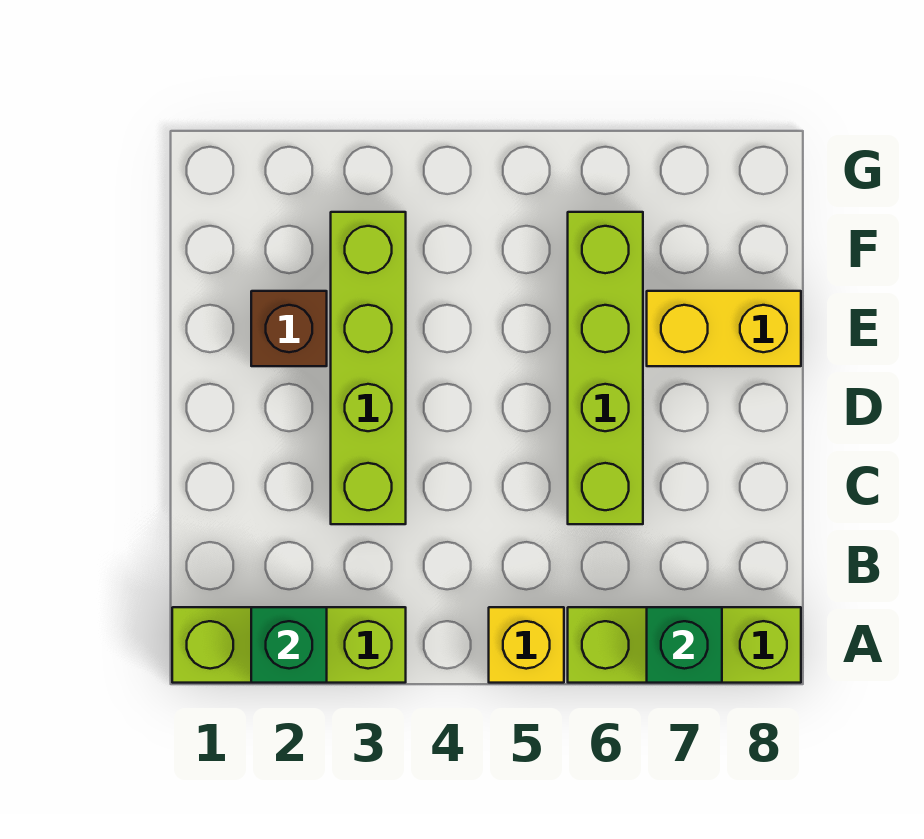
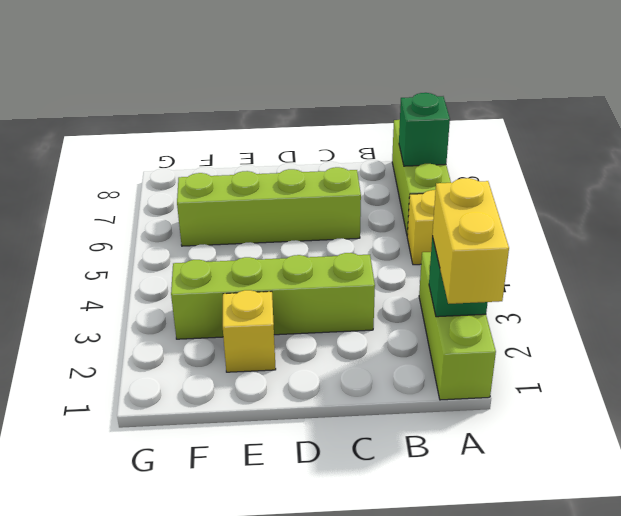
brown brick E2 level 1 -> yellow brick E2 level 1
yellow brick E7:E8 level 1 -> yellow brick A1:A2 level 3

